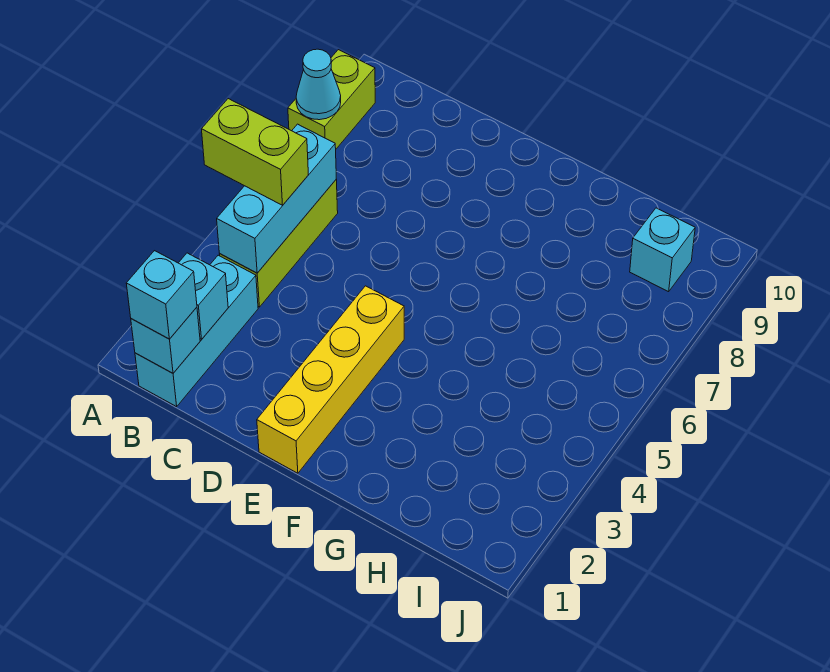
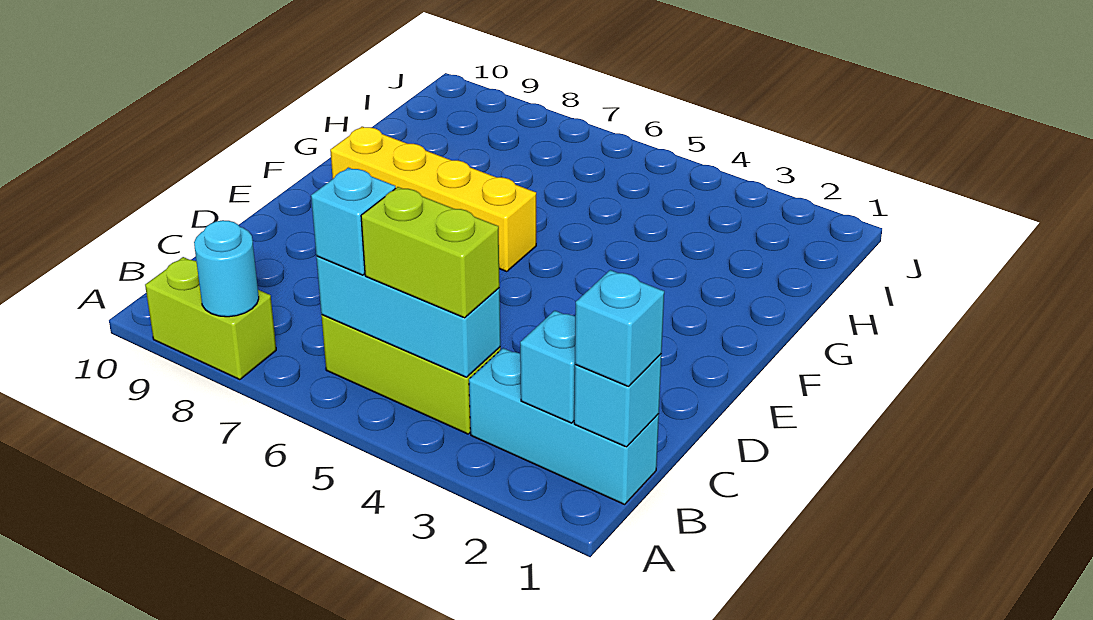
lime brick A5:B5 level 3 -> lime brick B4:B5 level 3
cyan cone A8 level 2 -> cyan round brick A8 level 2
yellow brick E1:E4 level 1 -> yellow brick F6:F9 level 1
cyan brick I9 level 1 -> cyan brick B6 level 3

